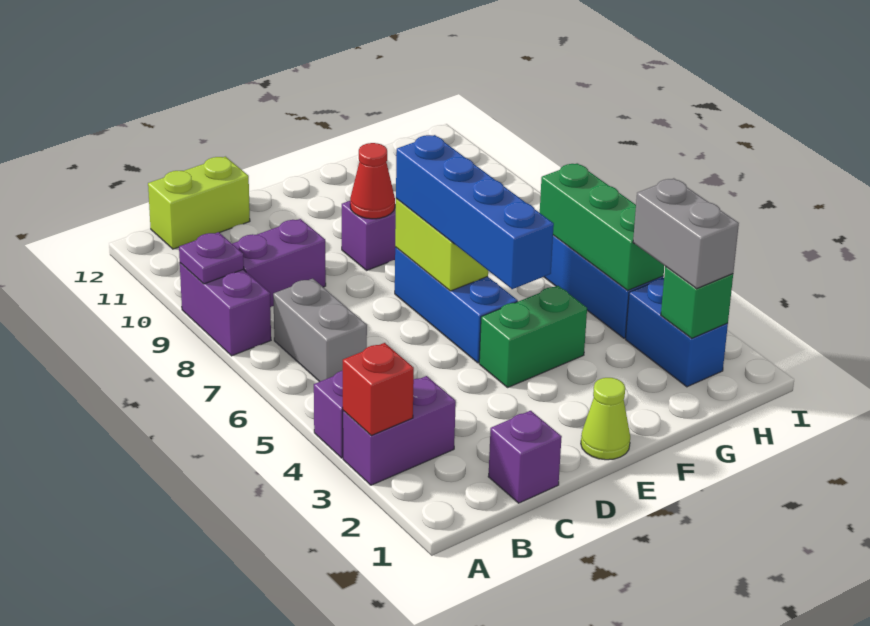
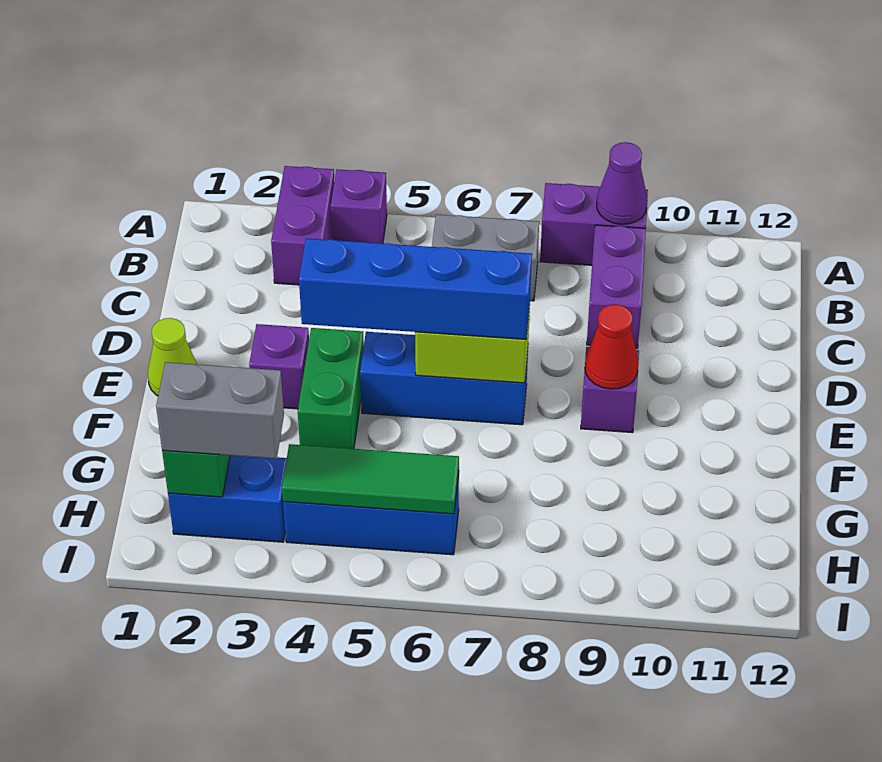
red brick A3 level 2 -> none
purple plate A9 level 2 -> purple cone A9 level 2
lime brick B12:C12 level 1 -> none
purple brick C1 level 1 -> purple brick E3 level 1
green brick H4:H6 level 2 -> green tile H4:H6 level 2

